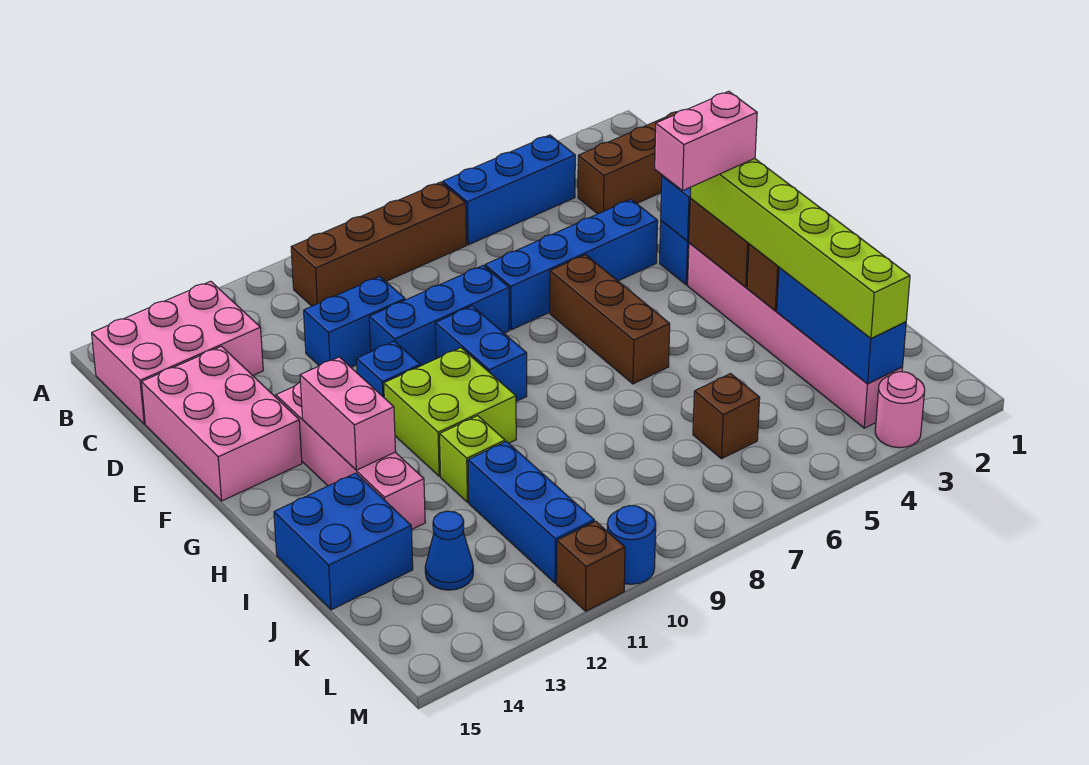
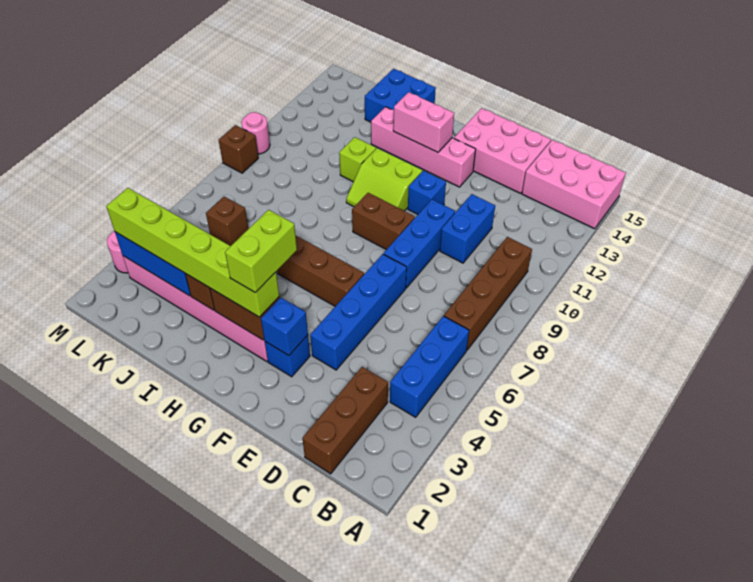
pink brick B13:C15 level 1 -> pink brick A14:C15 level 1
blue brick F9:G9 level 1 -> brown brick F9:G9 level 1
pink brick G3:G4 level 4 -> lime brick G3:G4 level 4
lime brick G10:H11 level 1 -> lime slope G10:H11 level 1 top 11
blue brick J11:L11 level 1 -> none
blue cone K13 level 1 -> none
blue round brick M10 level 1 -> pink round brick M10 level 1
brown brick M11 level 1 -> brown brick M9 level 1

